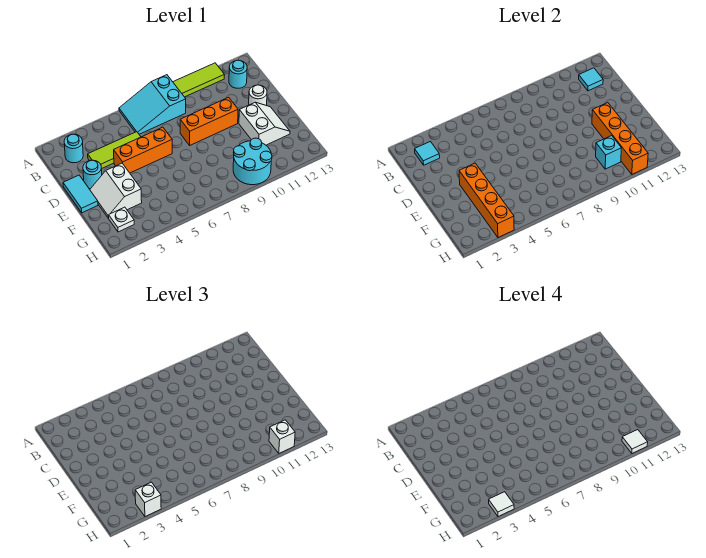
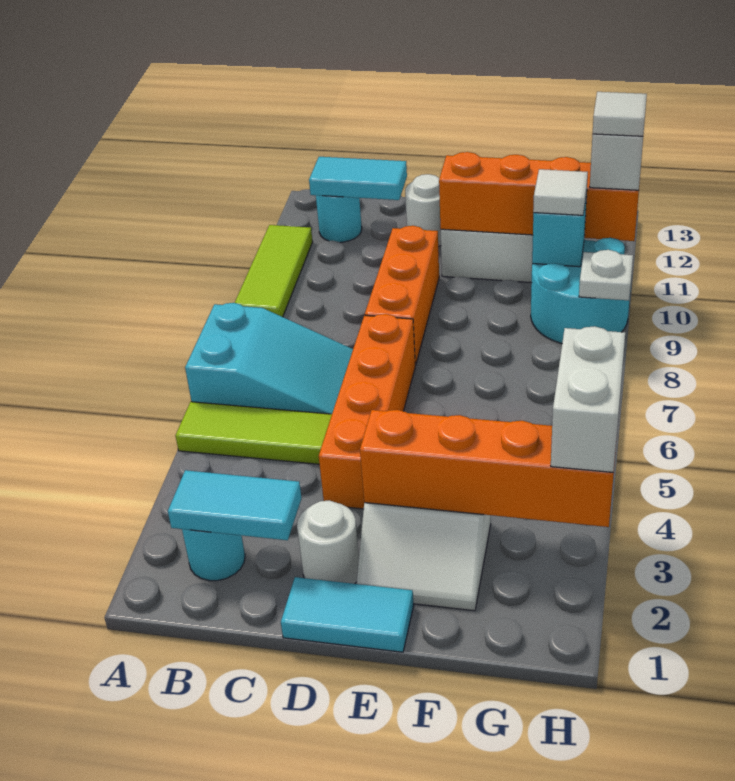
cyan slope A6:B8 level 1 top 8 -> cyan slope A6:C7 level 1 top A
cyan tile B2 level 2 -> cyan tile B2:C2 level 2
cyan tile B12 level 2 -> cyan tile B12:C12 level 2
lime tile C3:C5 level 1 -> lime tile A5:C5 level 1
cyan round brick D2 level 1 -> white round brick D2 level 1
orange brick D4:D6 level 1 -> orange brick D4:D7 level 1
white plate G2 level 1 -> white plate H9 level 2
white brick H3 level 3 -> white brick H3:H4 level 3
white tile H3 level 4 -> white tile G10 level 3

